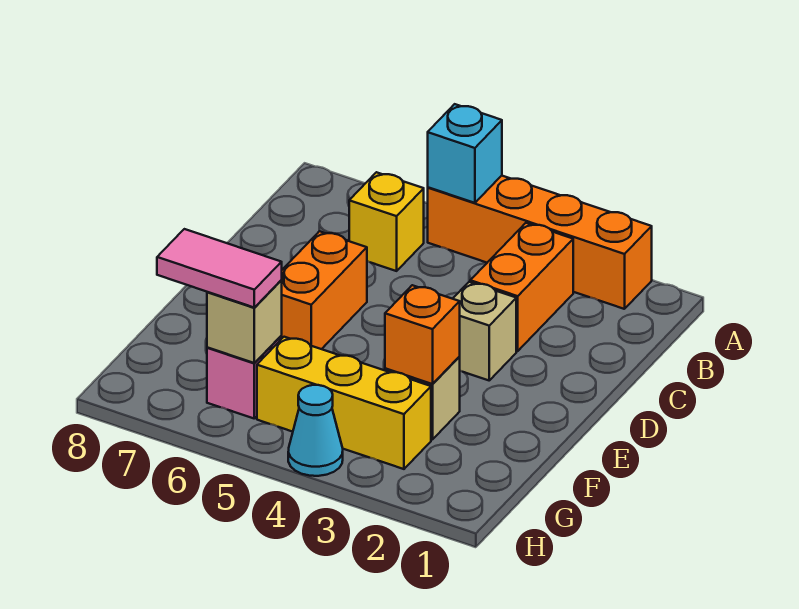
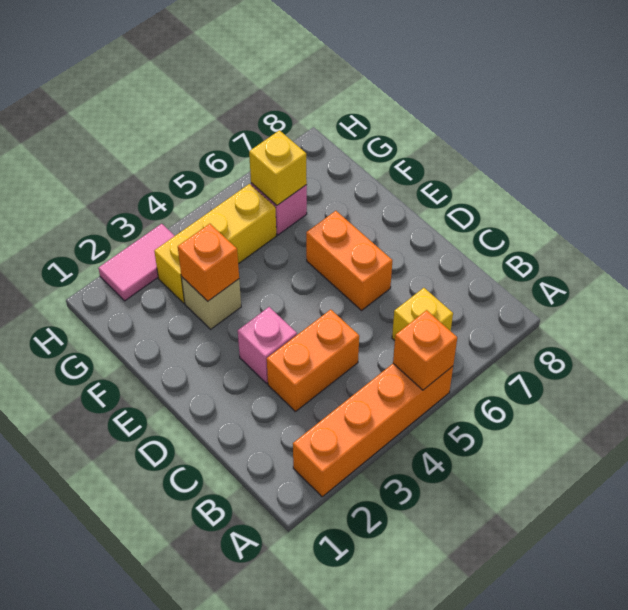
cyan brick A5 level 2 -> orange brick A5 level 2
orange brick B3:C3 level 1 -> orange brick C3:C4 level 1
tan brick D3 level 1 -> pink brick D3 level 1
tan brick G6 level 2 -> yellow brick G6 level 2
pink tile G6:G7 level 3 -> pink tile H2:H3 level 1
cyan cone H4 level 1 -> none

